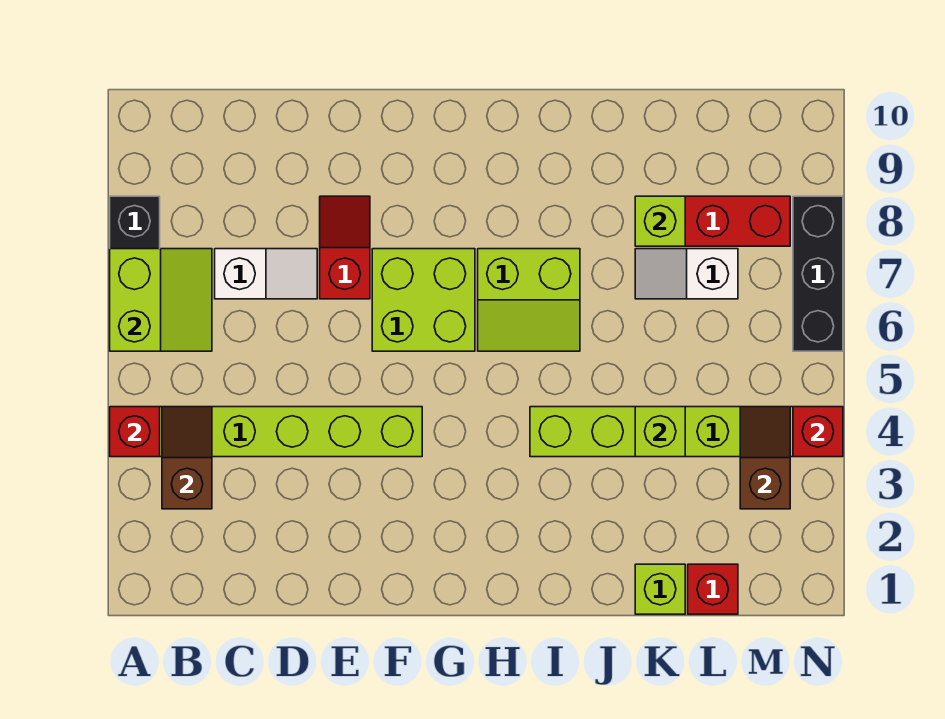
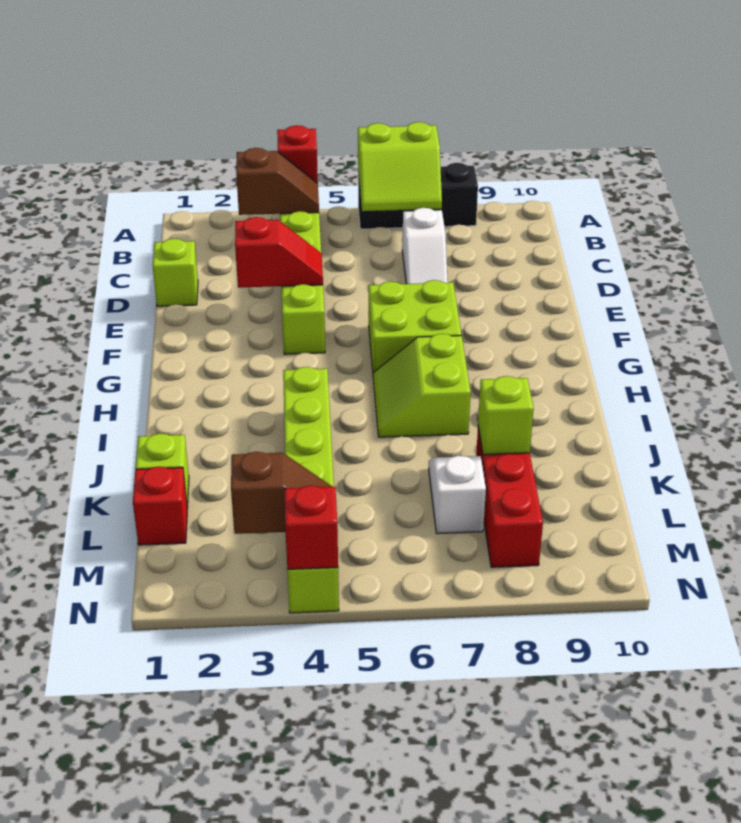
red slope E7:E8 level 1 top 7 -> red slope E3:E4 level 2 top 3
lime brick K4 level 2 -> lime brick D1 level 1
black brick N6:N8 level 1 -> none

